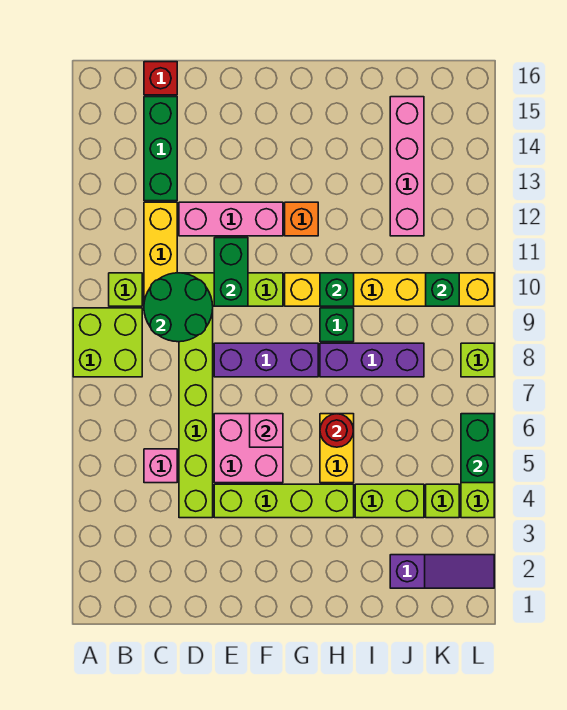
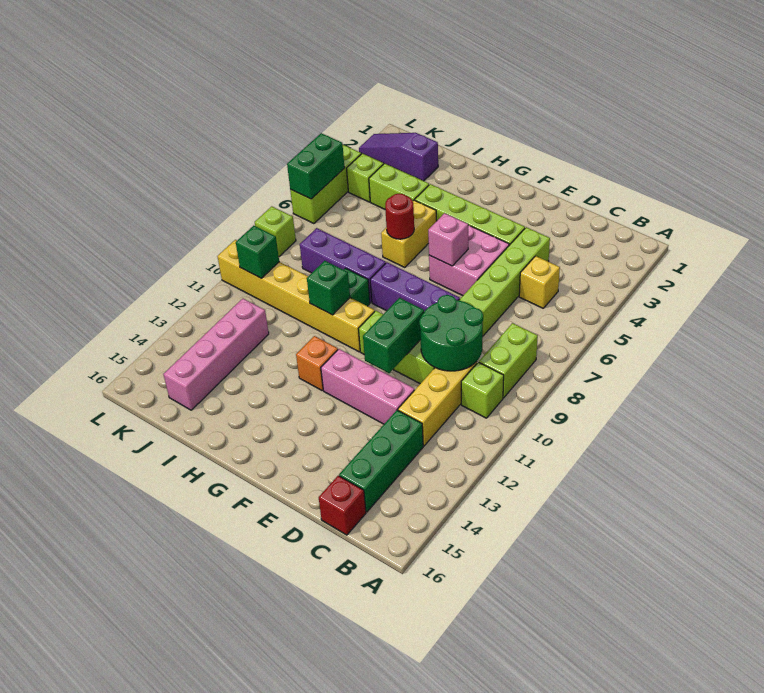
lime brick A8:B9 level 1 -> lime brick B8:B9 level 1
pink brick C5 level 1 -> yellow brick C5 level 1

